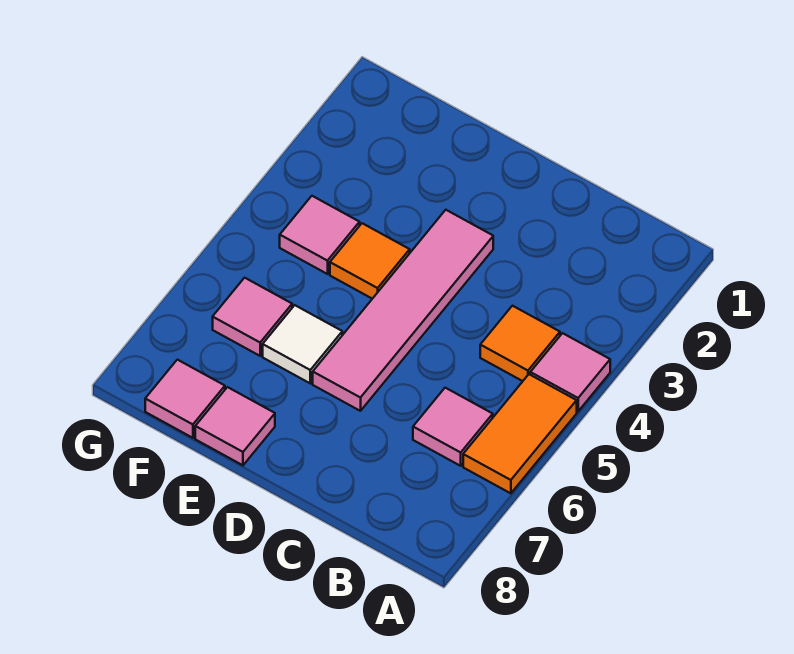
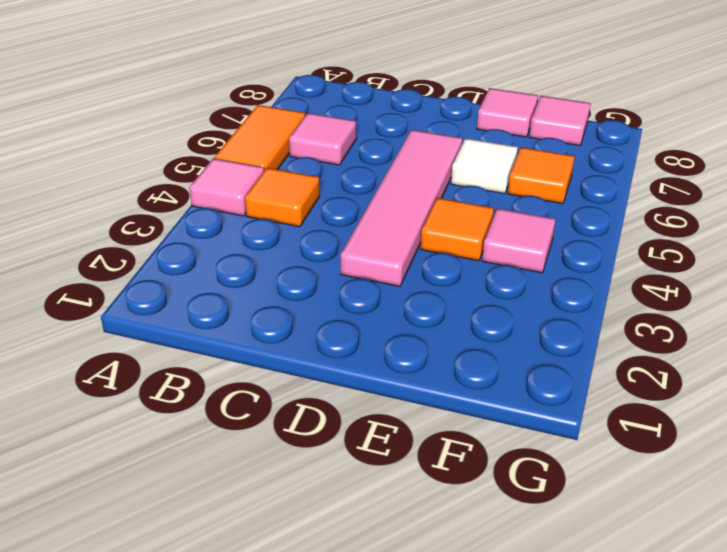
pink tile F6 level 1 -> orange tile F6 level 1

